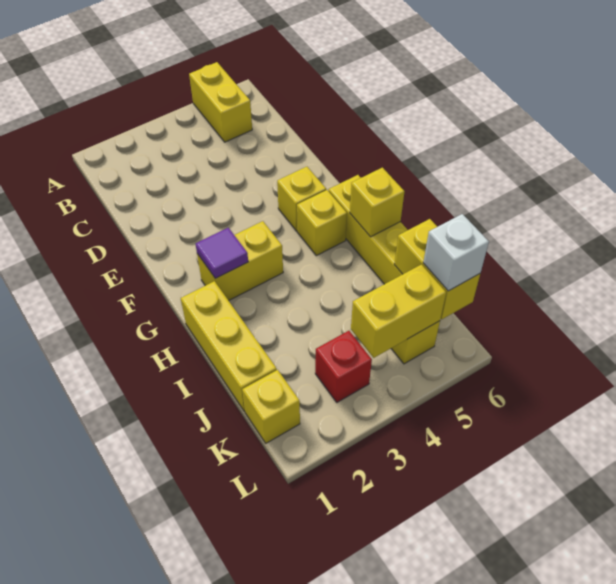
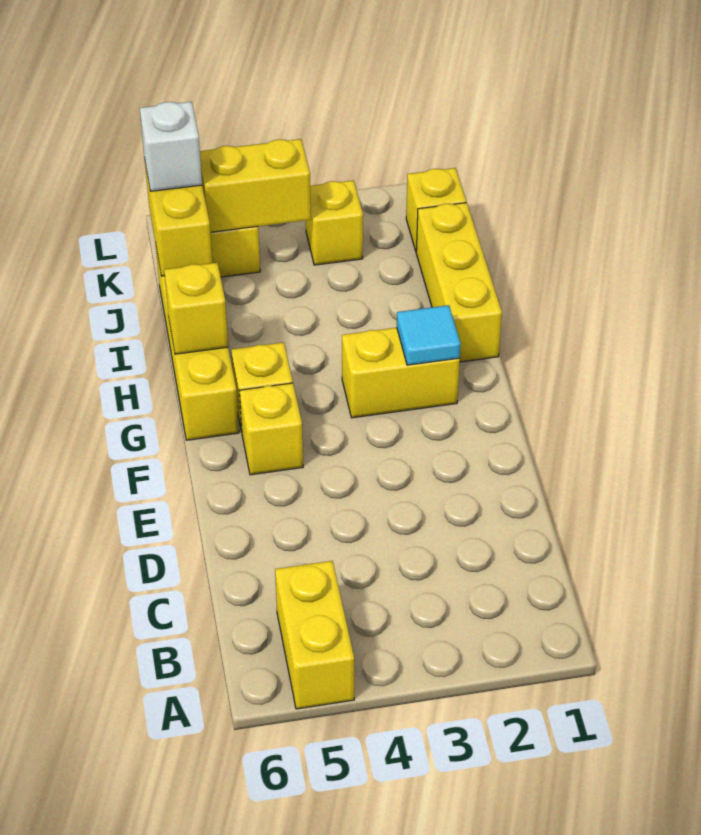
purple tile G2 level 2 -> cyan tile G2 level 2
red brick K3 level 1 -> yellow brick K3 level 1

